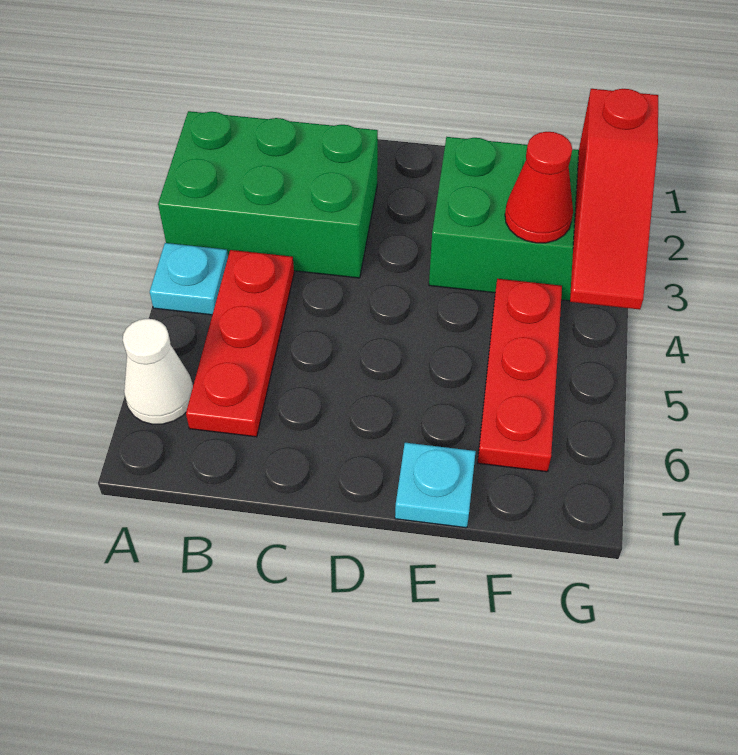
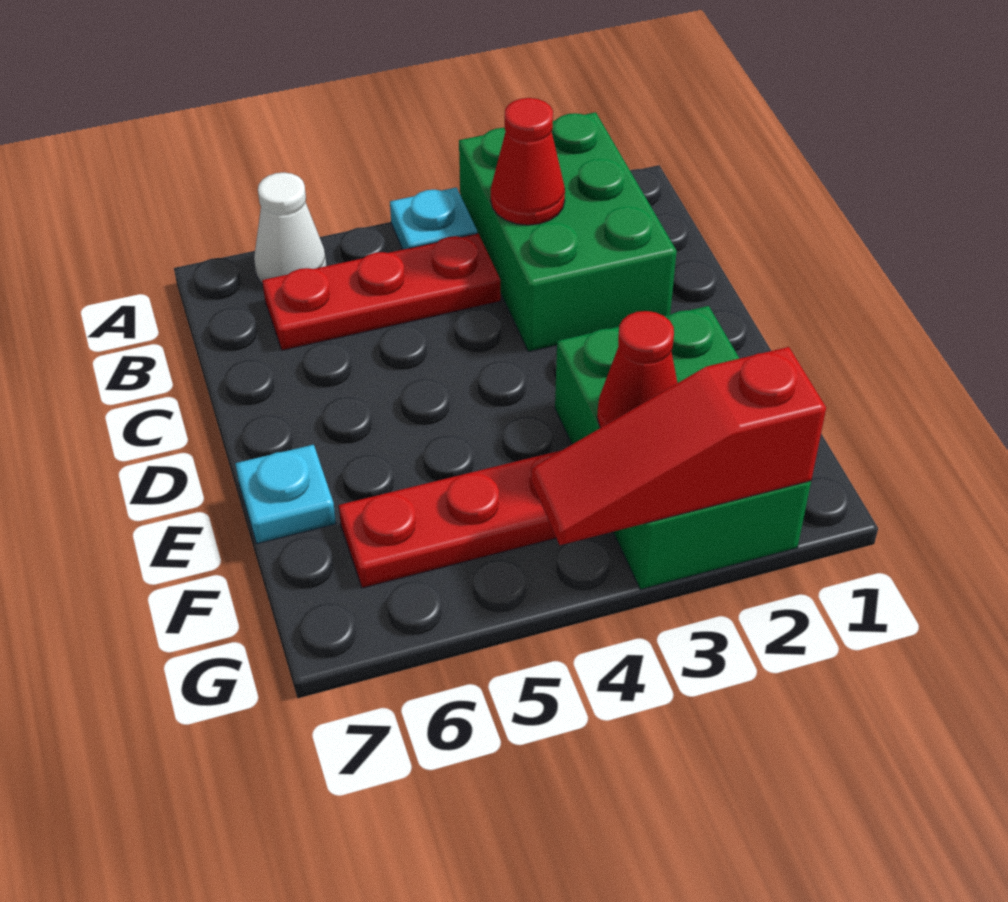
none -> red cone B3 level 2

